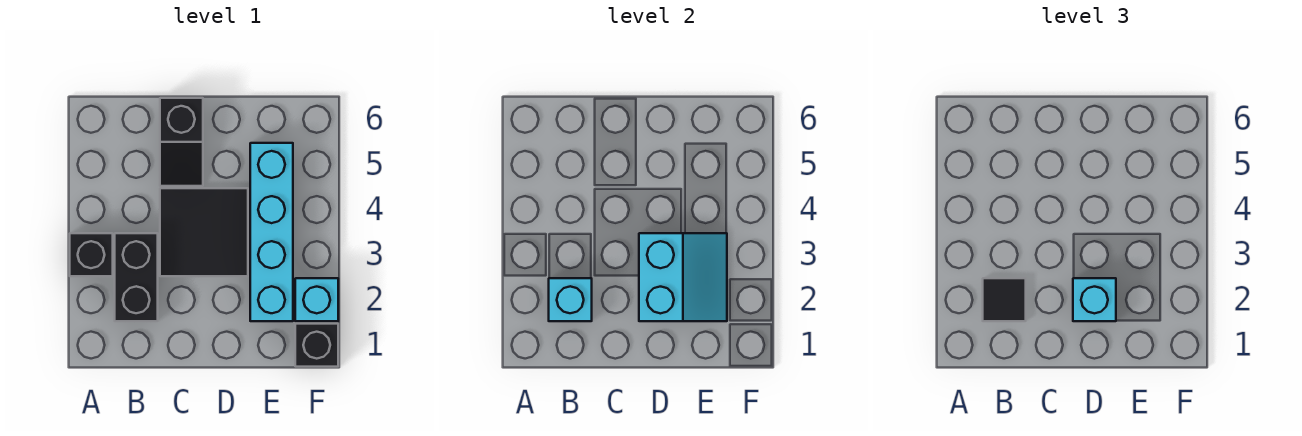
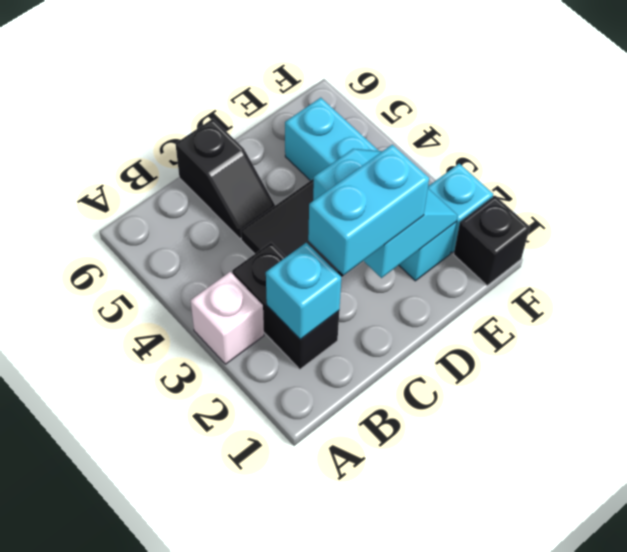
black brick A3 level 1 -> white brick A3 level 1
black tile B2 level 3 -> none
cyan brick D2 level 3 -> cyan brick C2:D2 level 3

